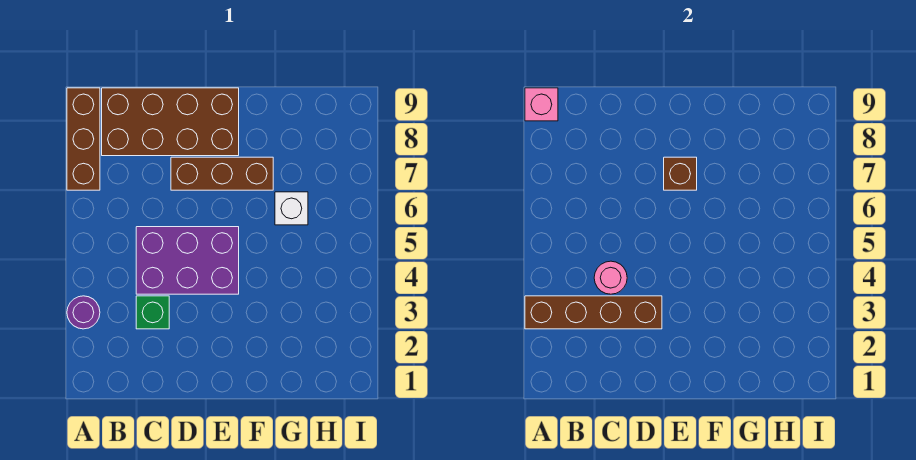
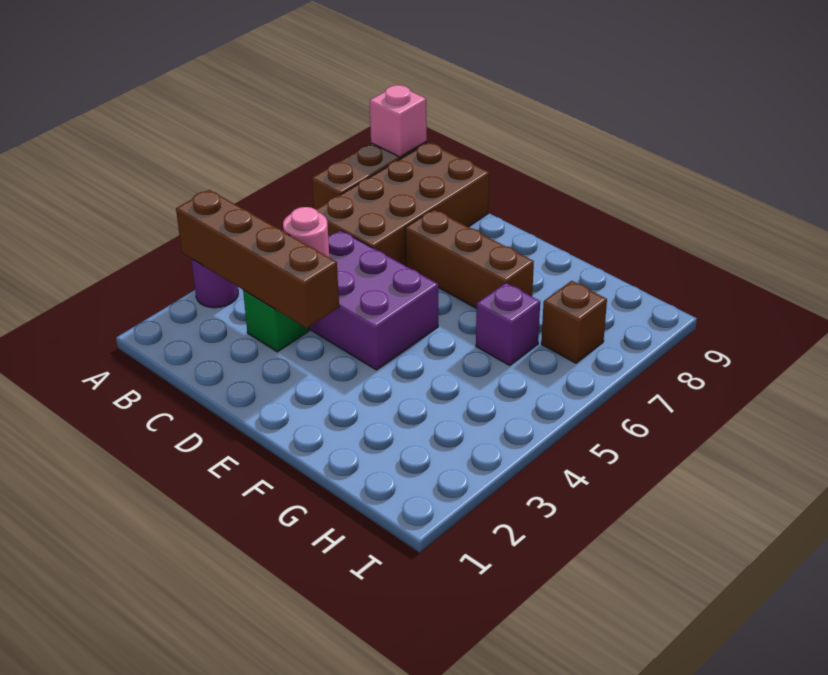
brown brick B8:E9 level 1 -> brown brick B6:C9 level 1
brown brick E7 level 2 -> brown brick H7 level 1
white brick G6 level 1 -> purple brick G6 level 1

